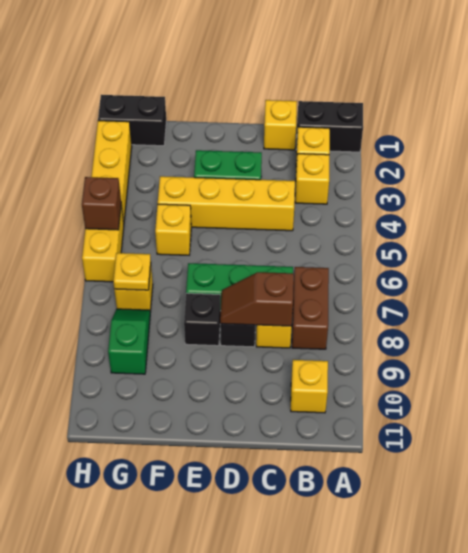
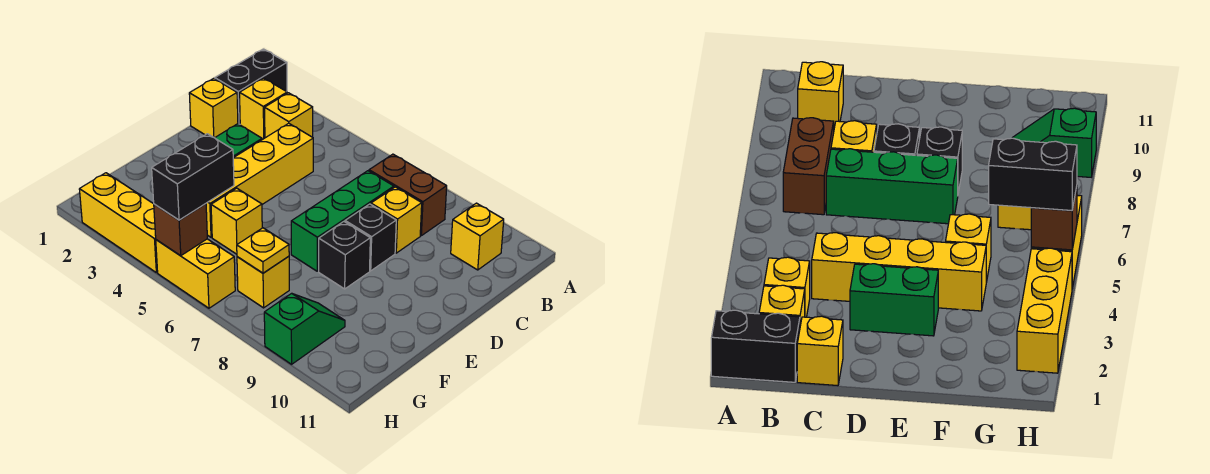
brown slope C8:D8 level 2 top C -> none
black brick G1:H1 level 1 -> black brick G5:H5 level 3
green slope G8:G9 level 1 top 9 -> green slope G9:H9 level 1 top H

